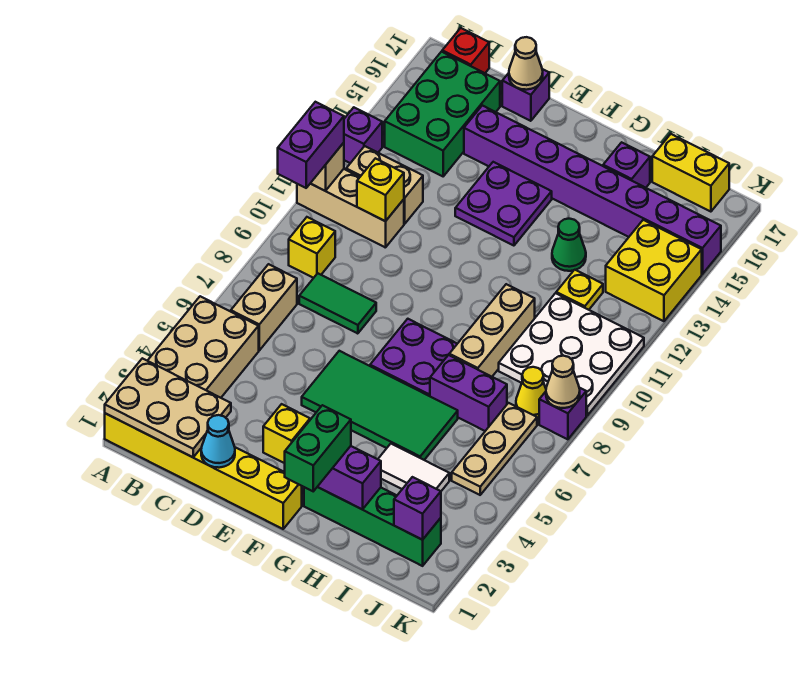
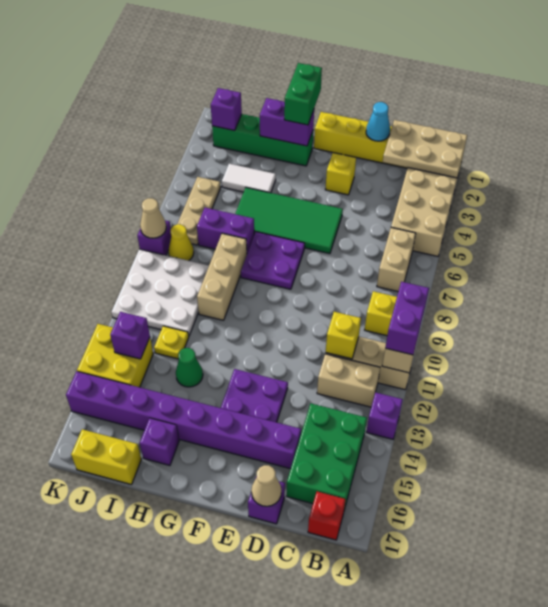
green tile C8:D8 level 1 -> none
none -> purple brick J13 level 2

